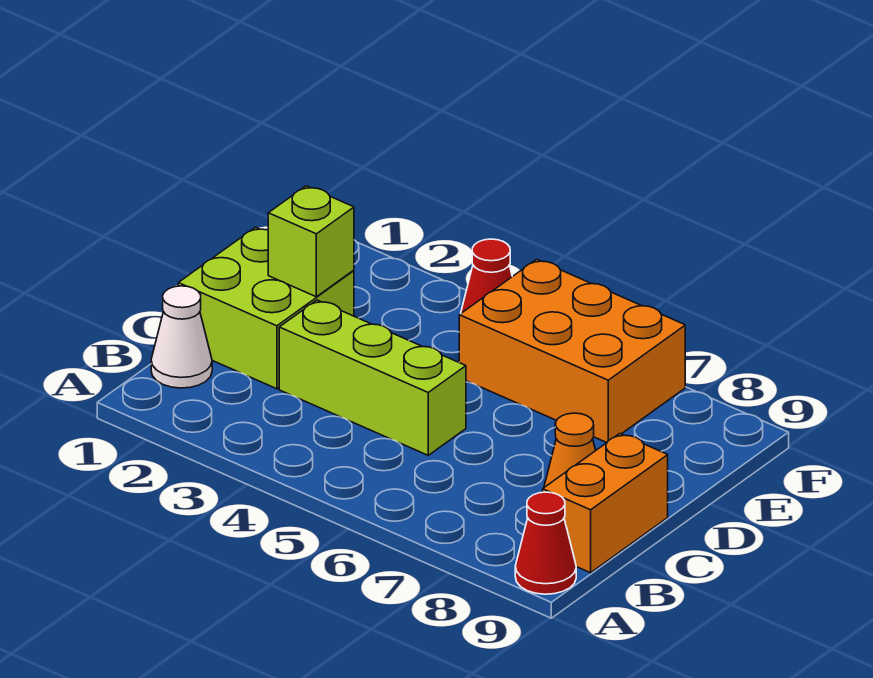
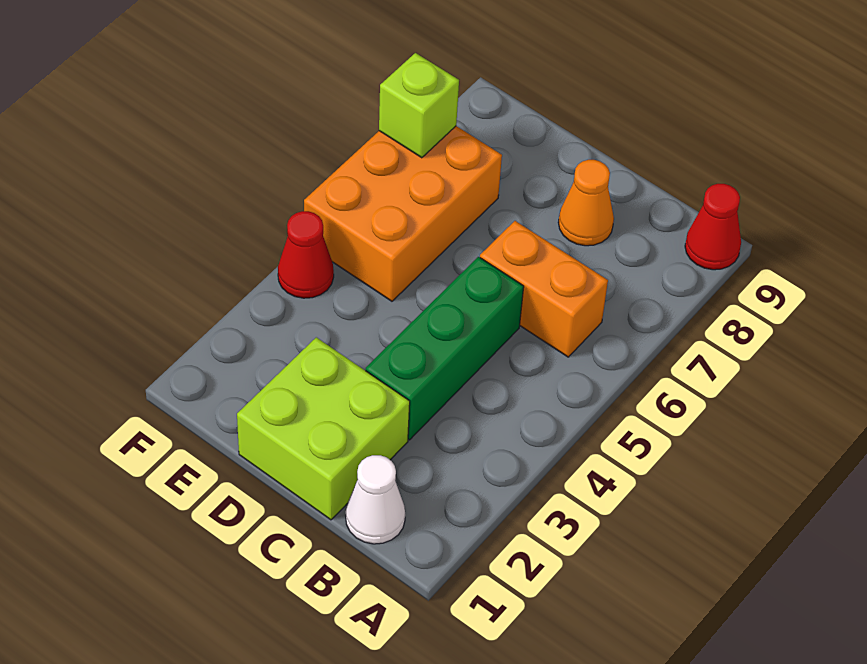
orange brick B9:C9 level 1 -> orange brick B6:C6 level 1
lime brick C3:C5 level 1 -> green brick C3:C5 level 1
lime brick D2 level 2 -> lime brick F7 level 2

